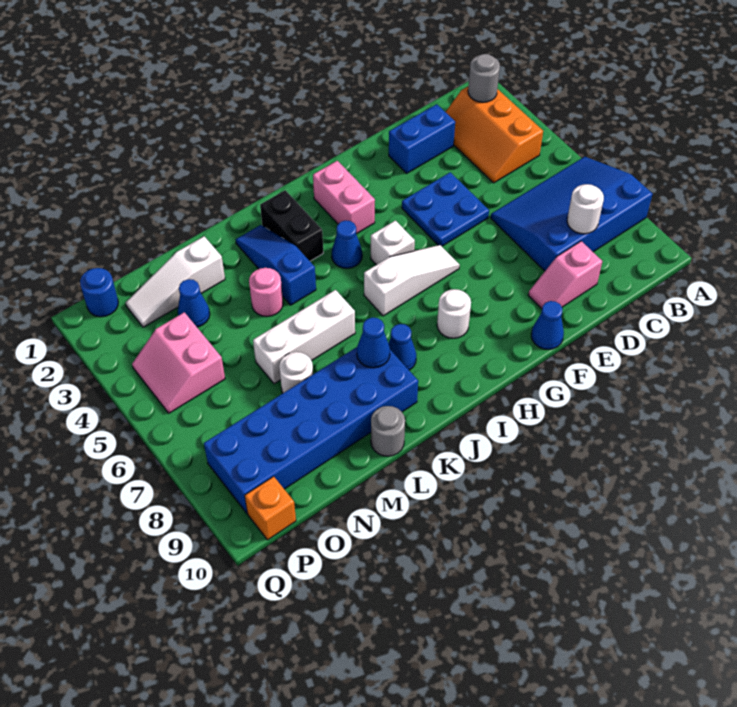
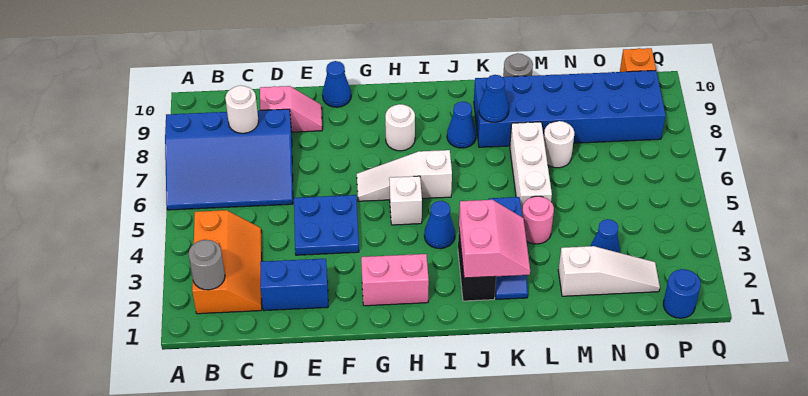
pink brick H2:H3 level 1 -> pink brick G2:H2 level 1
white brick K6:M6 level 1 -> white brick L5:L7 level 1
pink slope O4:P5 level 1 top O -> pink slope J2:K3 level 2 top J

